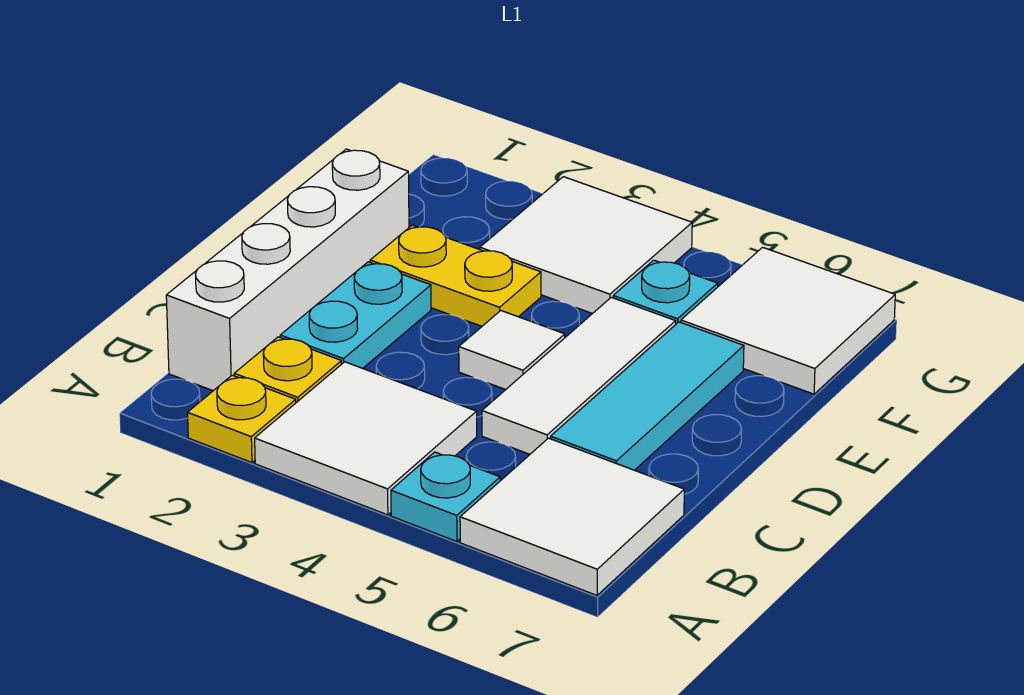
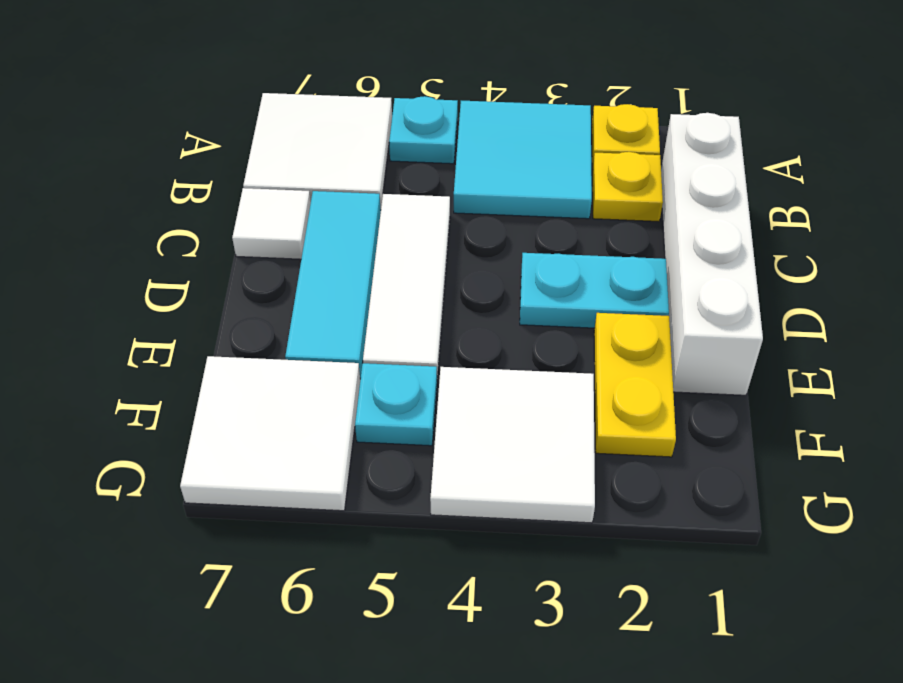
white tile A3:B4 level 1 -> cyan tile A3:B4 level 1
cyan plate C2:D2 level 1 -> cyan plate D2:D3 level 1
white tile D4 level 1 -> white tile C7 level 1
yellow plate E2:E3 level 1 -> yellow plate E2:F2 level 1

